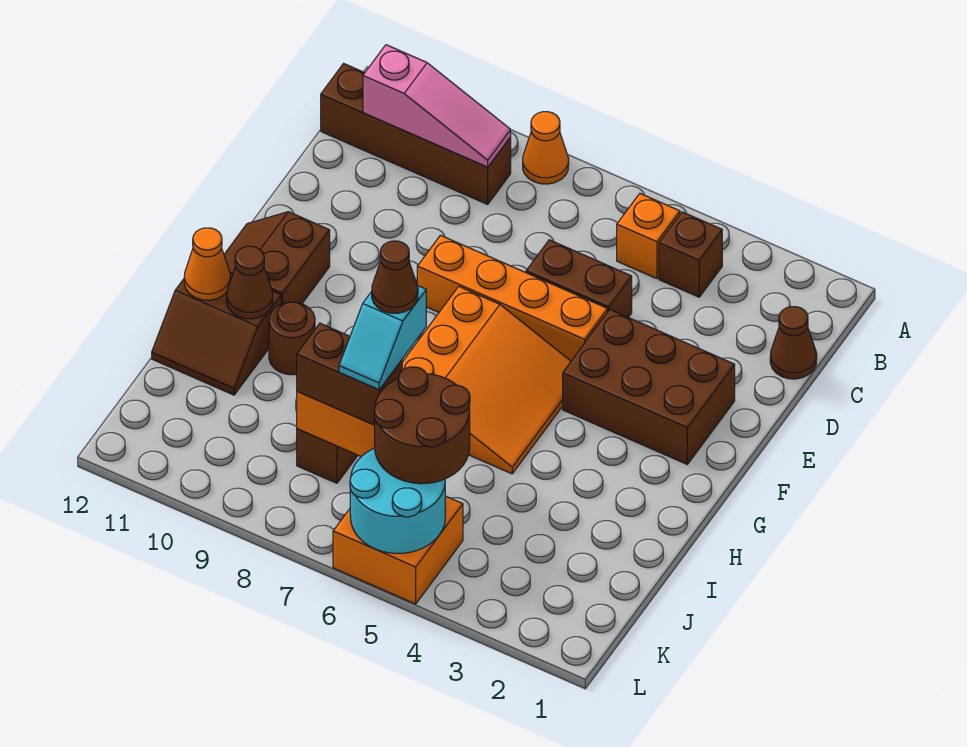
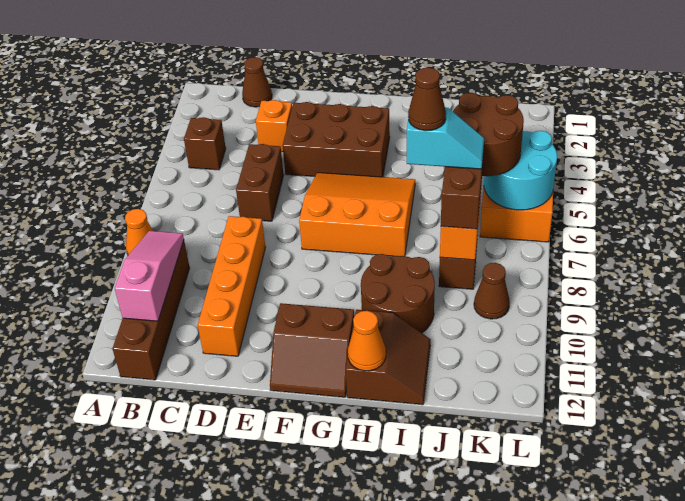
orange brick B5 level 1 -> orange brick D3 level 1
brown brick E2:F4 level 1 -> brown brick E3:G4 level 1
orange brick E5:E8 level 1 -> orange brick D8:D11 level 1
brown round brick H10 level 1 -> brown round brick H9:I10 level 1
brown cone H11 level 2 -> brown cone K9 level 1

